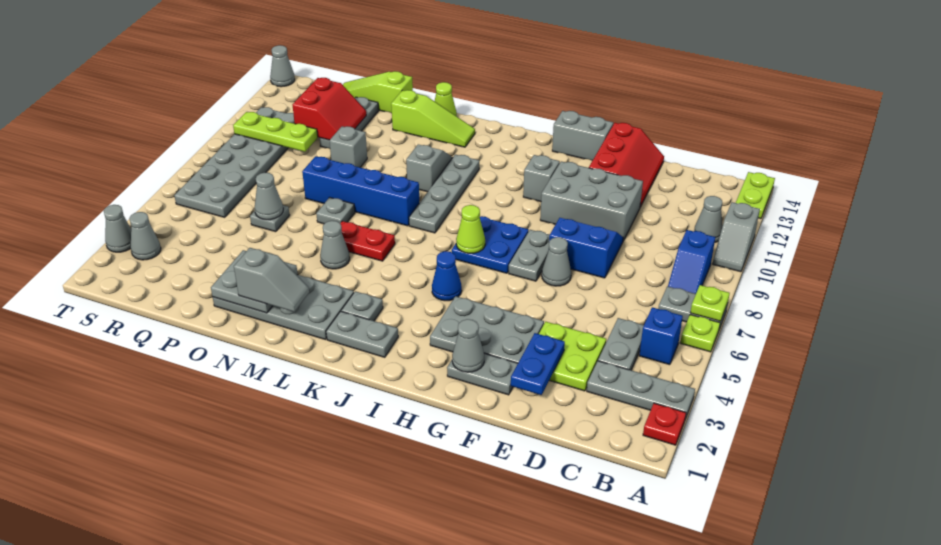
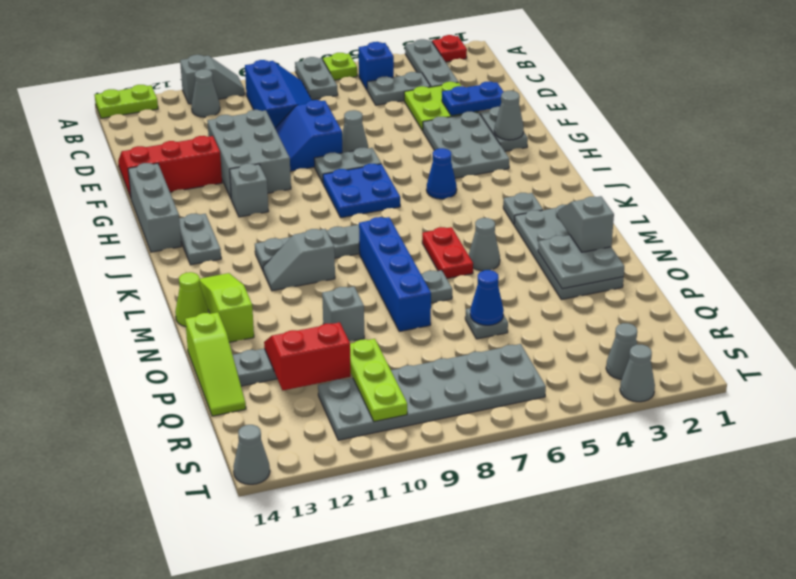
lime plate A7 level 2 -> none
blue slope B8:B9 level 1 top 9 -> blue slope B8:D9 level 1 top 9
grey brick G14:H14 level 1 -> grey brick G14:I14 level 1
lime cone I7 level 2 -> none
grey plate J2:K2 level 1 -> grey plate I13:J13 level 1
grey cone P6 level 2 -> blue cone P6 level 2

